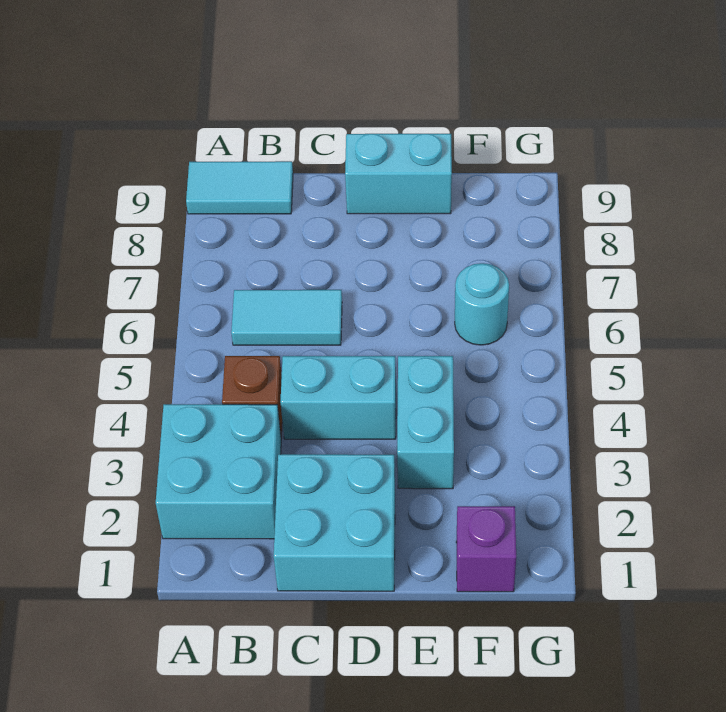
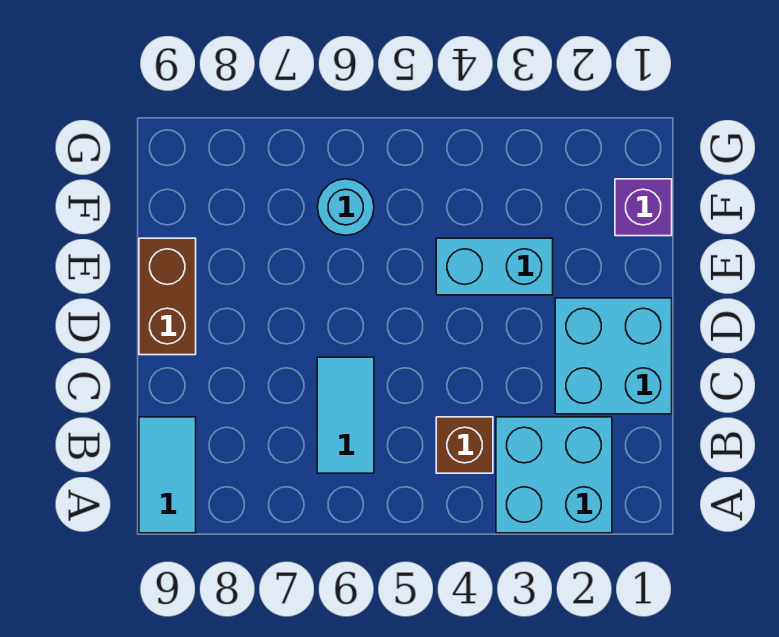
cyan brick C4:D4 level 1 -> none
cyan brick D9:E9 level 1 -> brown brick D9:E9 level 1

